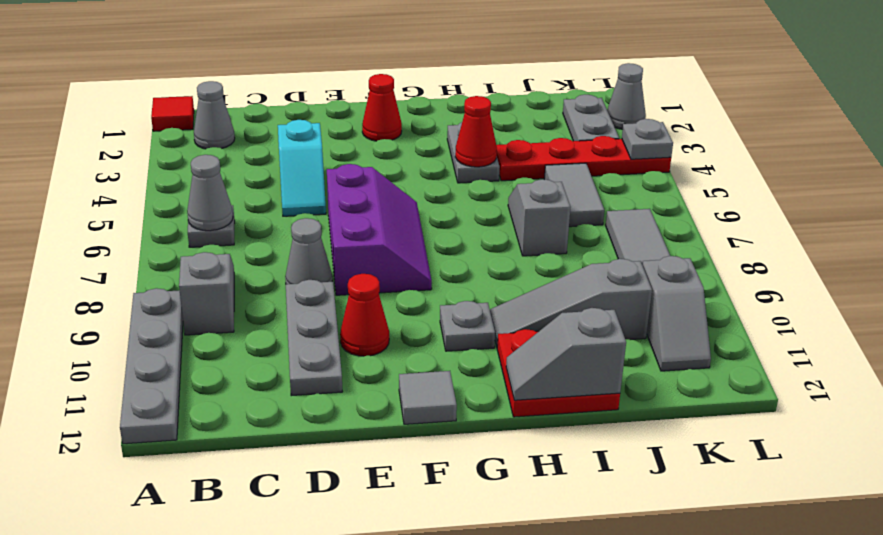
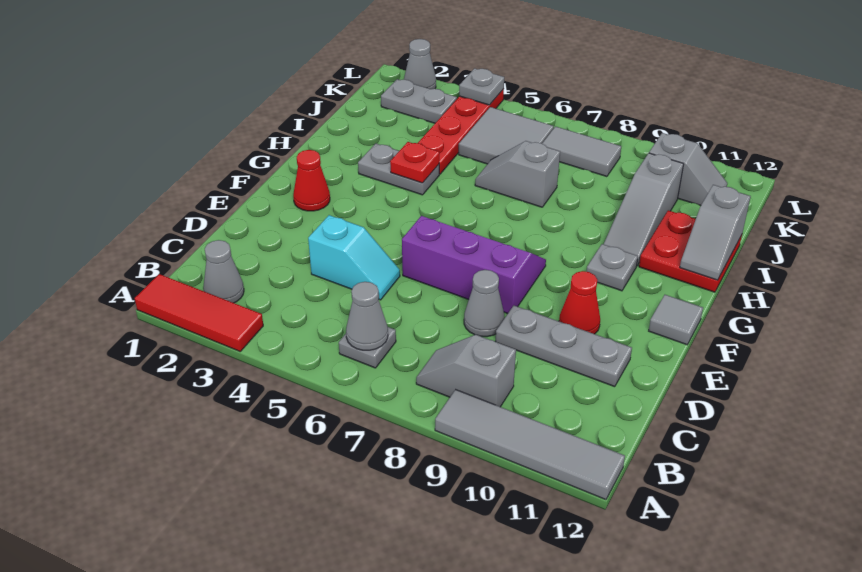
red tile A1 level 1 -> red tile A1:A3 level 1
grey plate A9:A12 level 1 -> grey tile A9:A12 level 1
red cone H4 level 2 -> red plate H4 level 2
grey tile J5:J6 level 1 -> grey tile J5:K6 level 1

